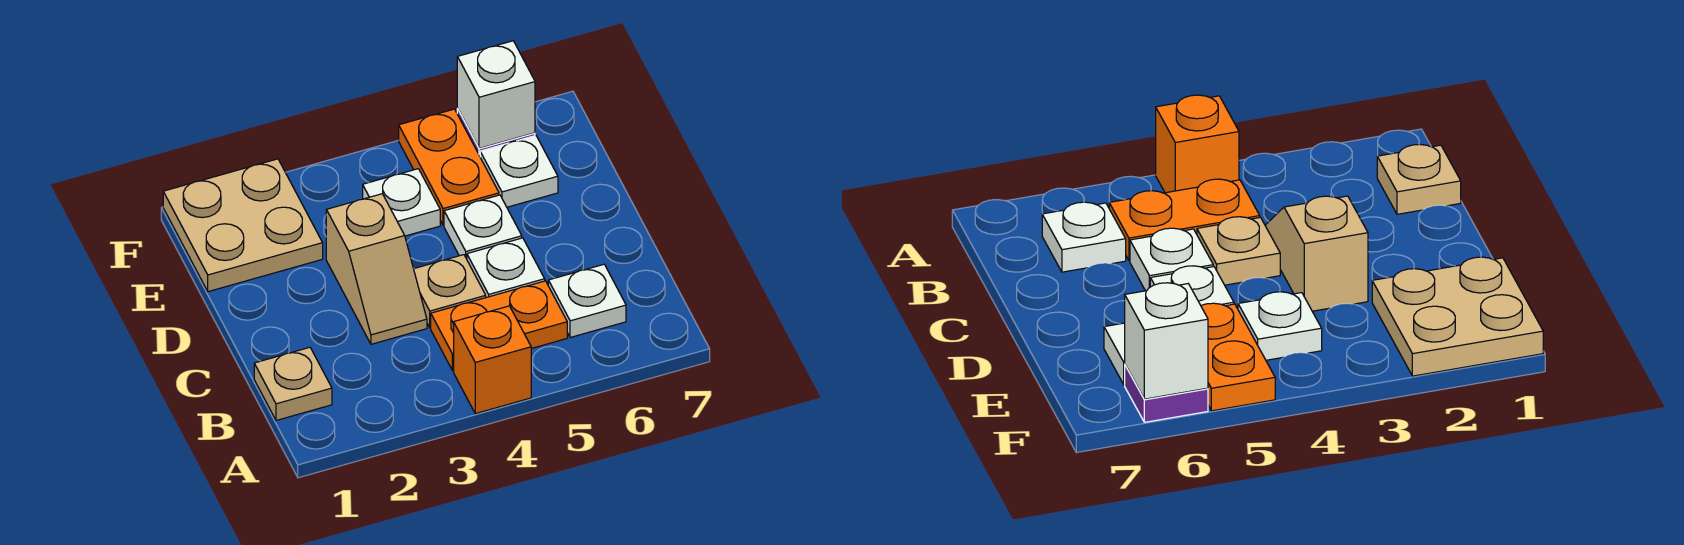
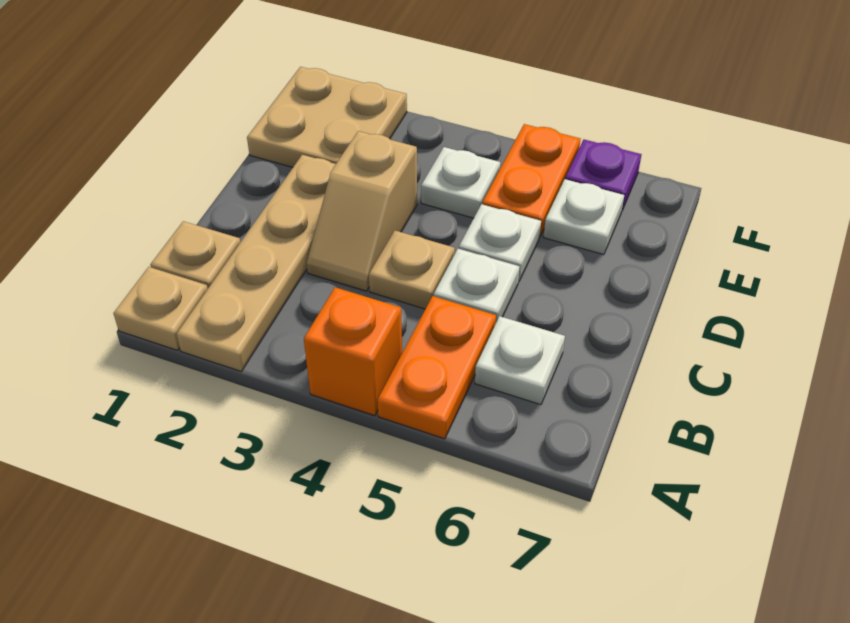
none -> tan plate A1 level 1
none -> tan plate A2:D2 level 1
orange plate B4:B5 level 1 -> orange plate A5:B5 level 1
white brick F6 level 2 -> none

